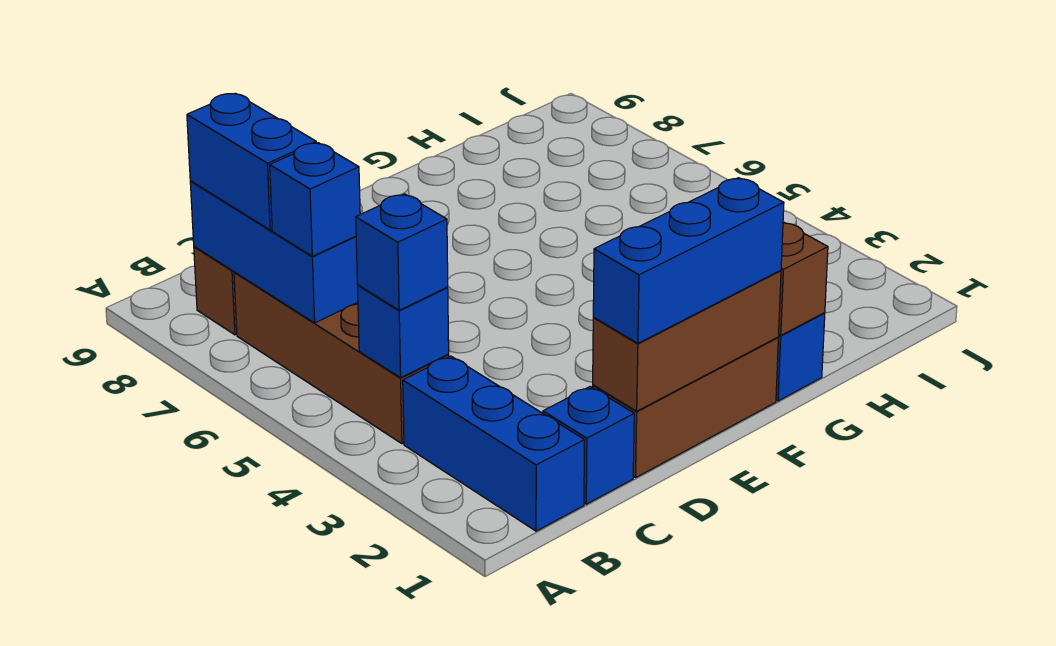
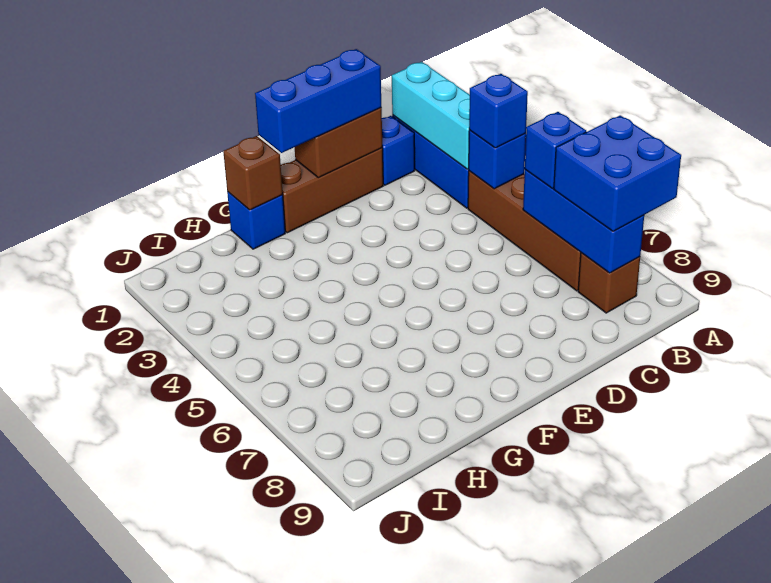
none -> cyan brick B1:B3 level 2
blue brick B7:B8 level 3 -> blue brick A7:B8 level 3
brown brick D1:F1 level 2 -> brown brick D1:E1 level 2

